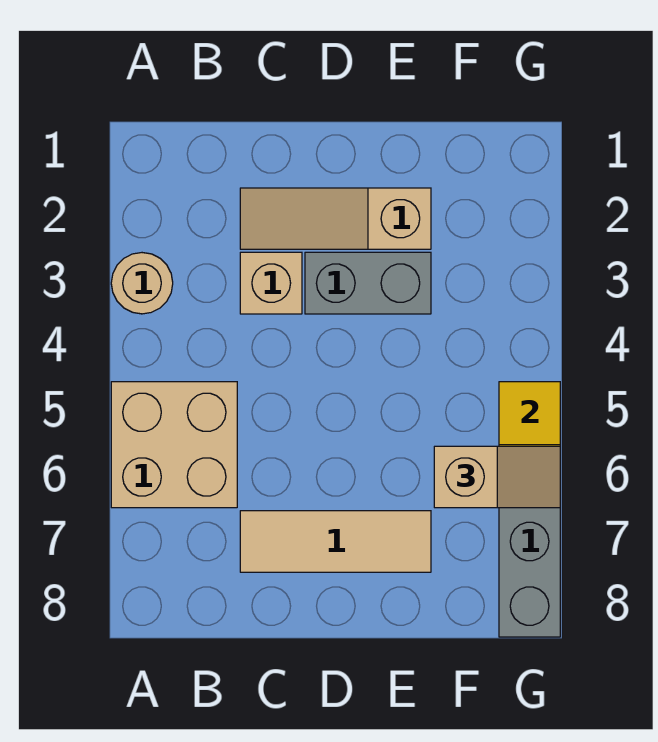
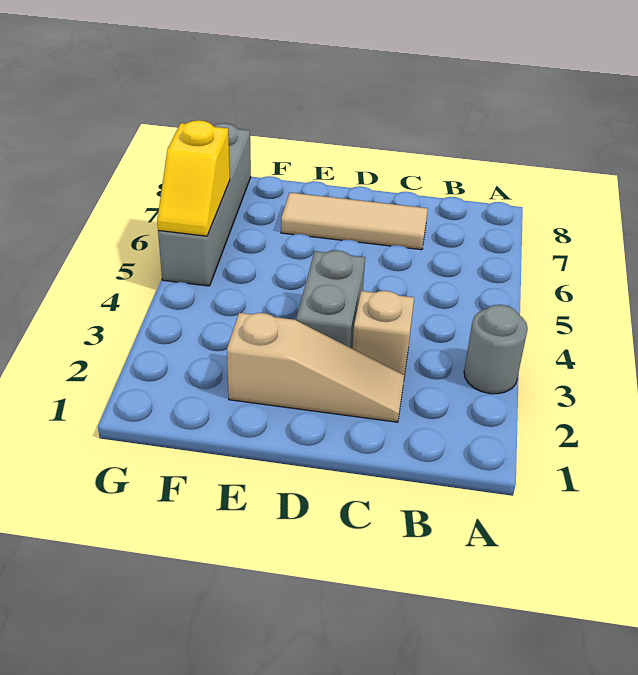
tan round brick A3 level 1 -> grey round brick A3 level 1
tan brick A5:B6 level 1 -> none
grey brick D3:E3 level 1 -> grey brick D3:D4 level 1
tan slope F6:G6 level 3 top F -> none

